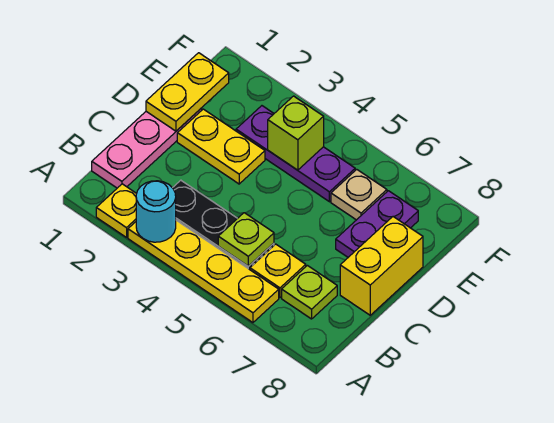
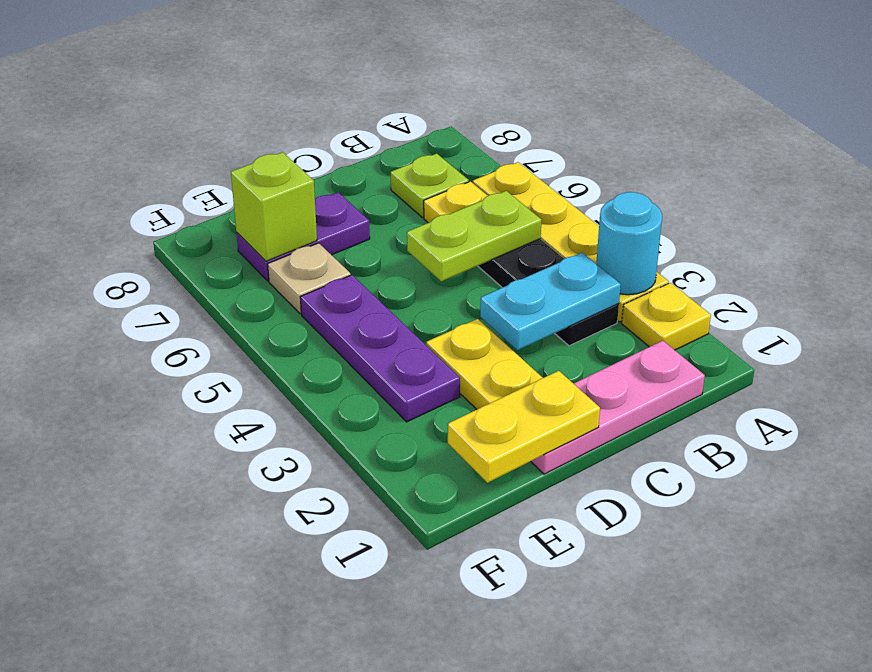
none -> cyan plate B3:C3 level 2
lime plate B5 level 2 -> lime plate B5:C5 level 2
yellow brick C8:D8 level 1 -> none
lime brick E4 level 2 -> lime brick E7 level 2

